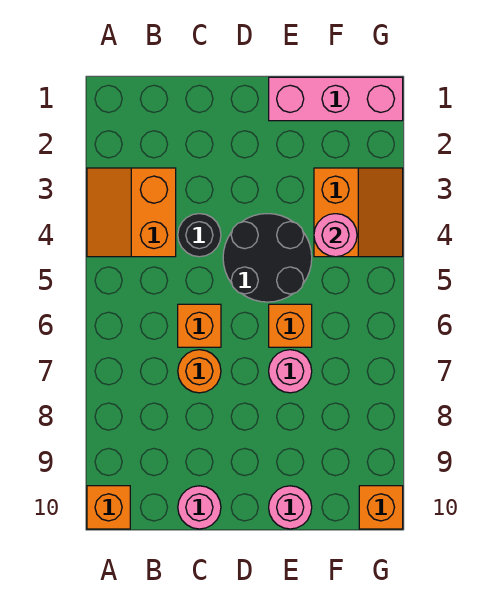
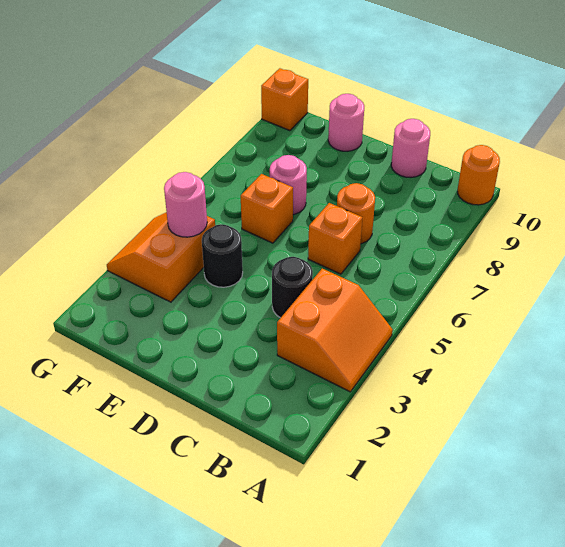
orange brick A10 level 1 -> orange round brick A10 level 1
black round brick D4:E5 level 1 -> black round brick E4 level 1
pink brick E1:G1 level 1 -> none

